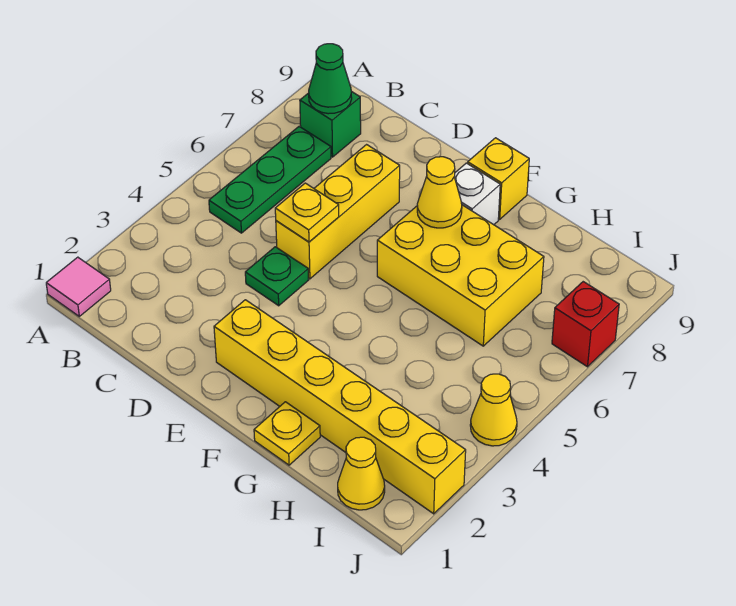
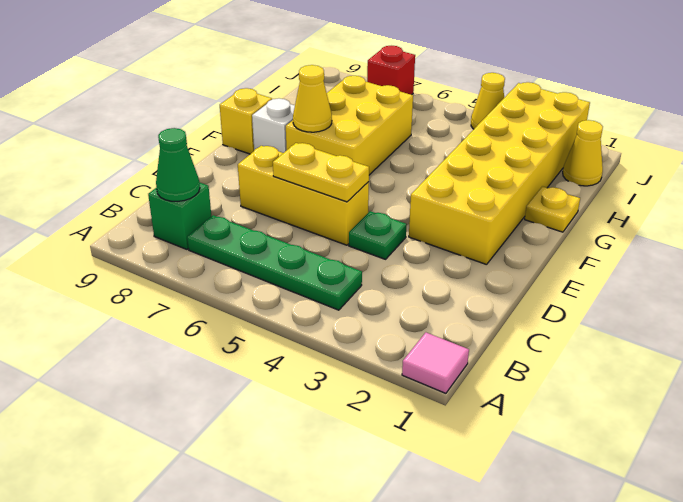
green plate B5:B7 level 1 -> green plate B4:B7 level 1
yellow plate D5 level 2 -> yellow plate D5:D6 level 2
yellow brick E2:J2 level 1 -> yellow brick E2:J3 level 1

